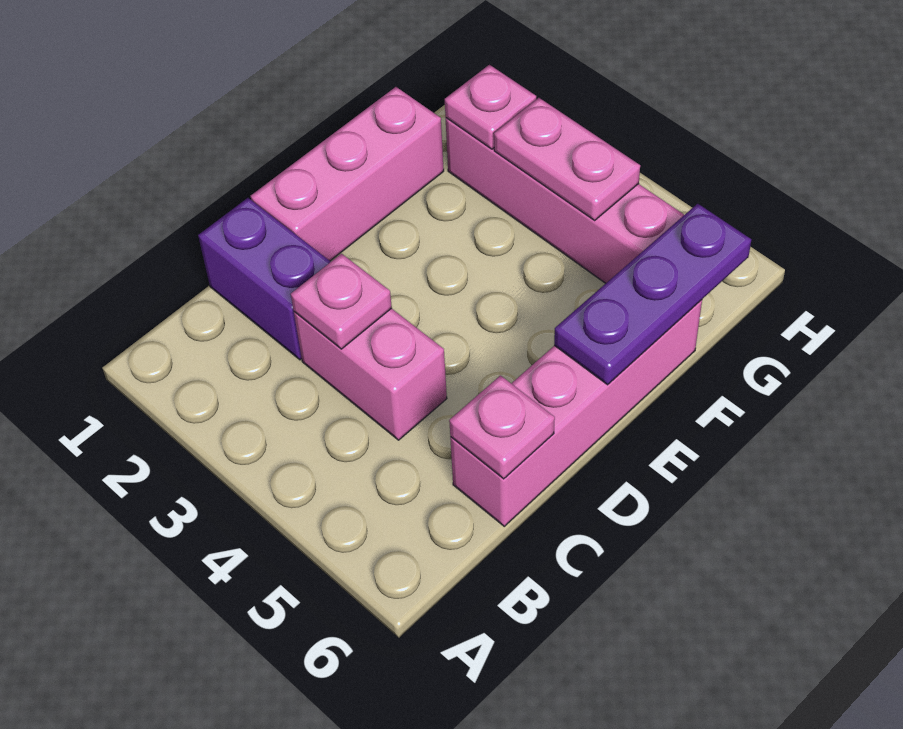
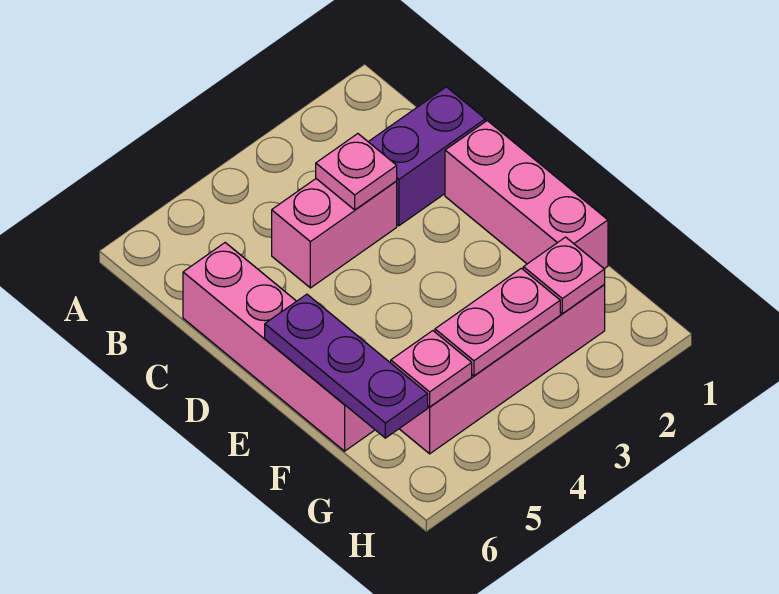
pink plate C6 level 2 -> pink plate G5 level 2

